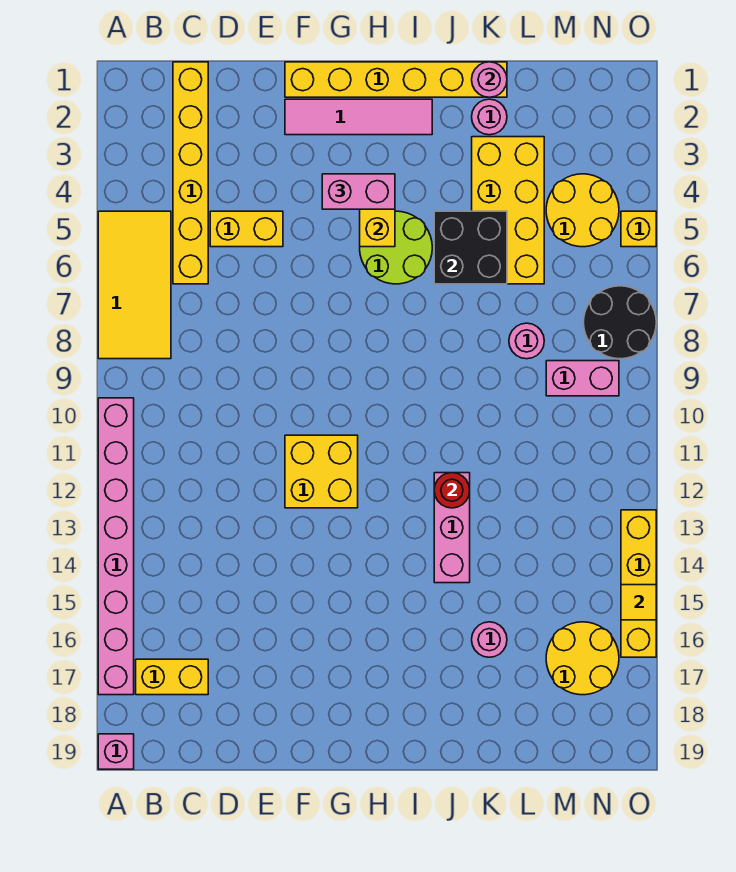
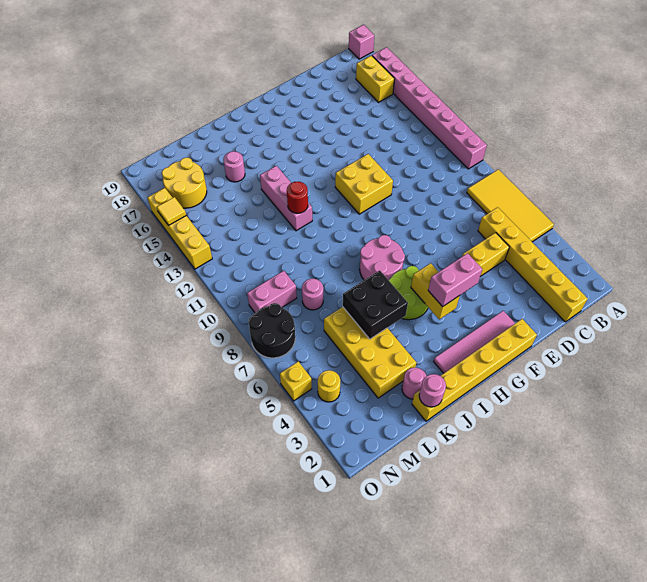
yellow brick B17:C17 level 1 -> yellow brick B16:B17 level 1
none -> pink round brick H7:I8 level 1
yellow round brick M4:N5 level 1 -> yellow round brick N4 level 1

